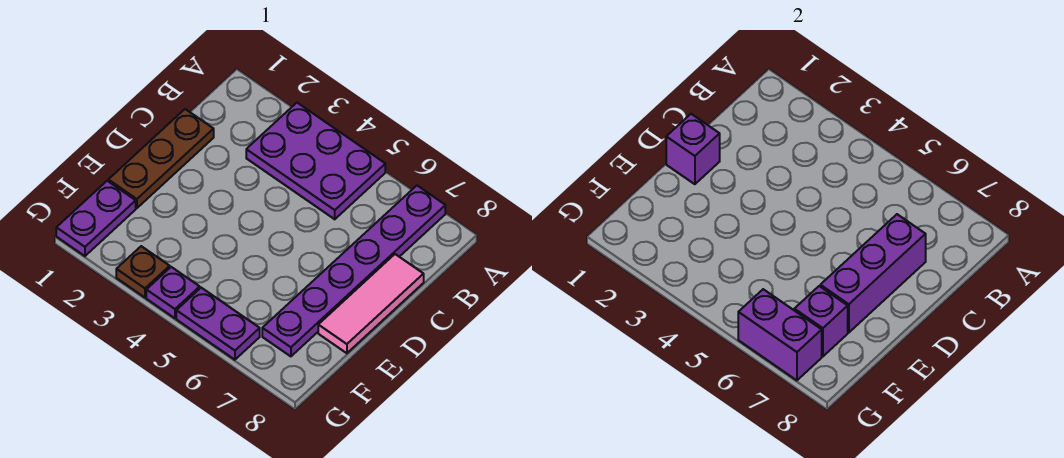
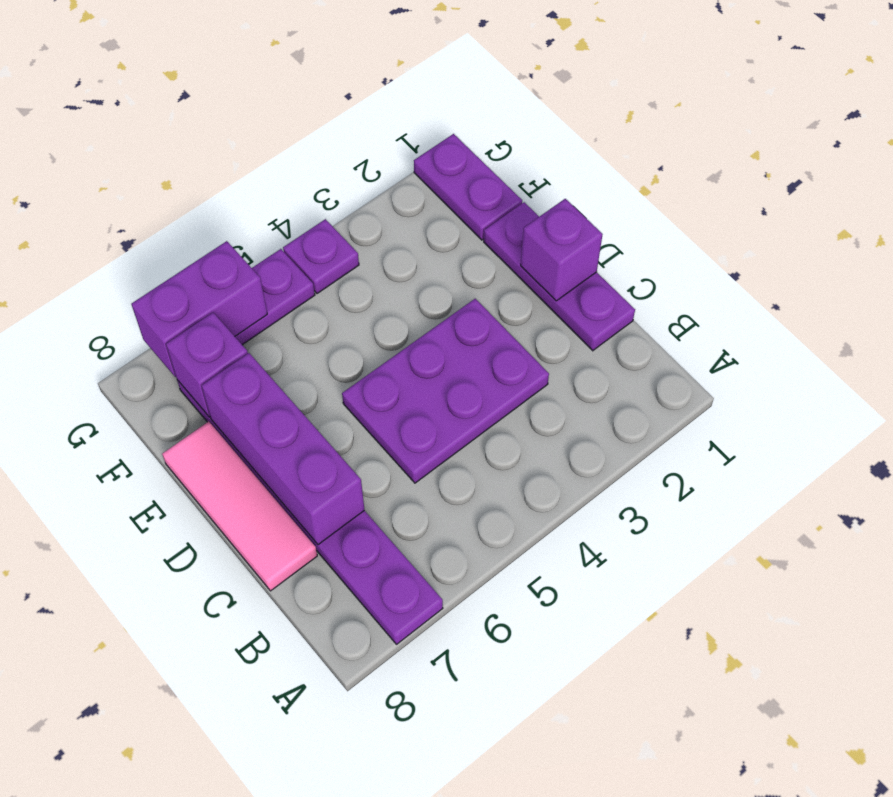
purple plate A3:B5 level 1 -> purple plate C3:D5 level 1
brown plate C1:E1 level 1 -> purple plate C1:E1 level 1
brown plate G3 level 1 -> none

